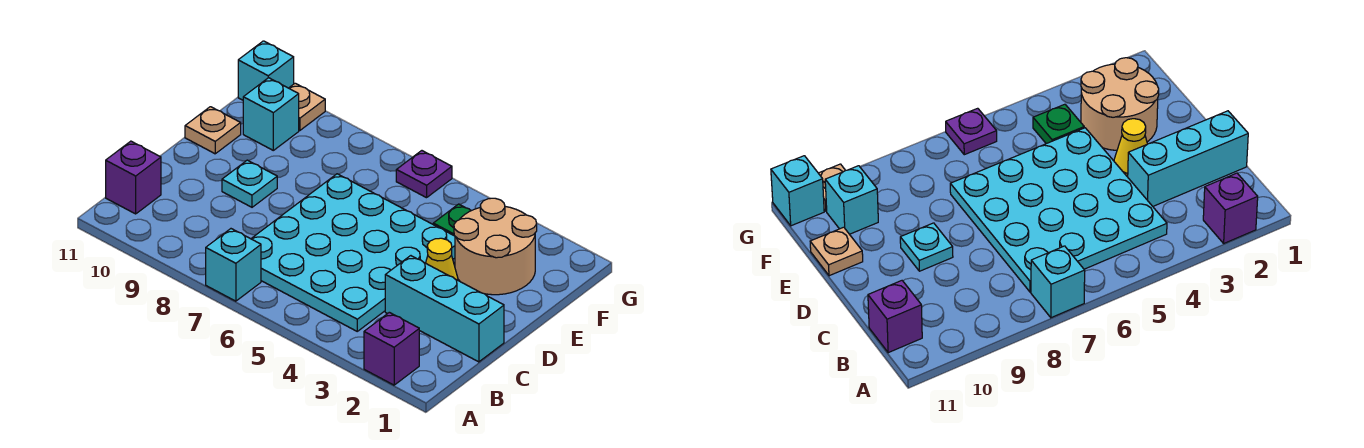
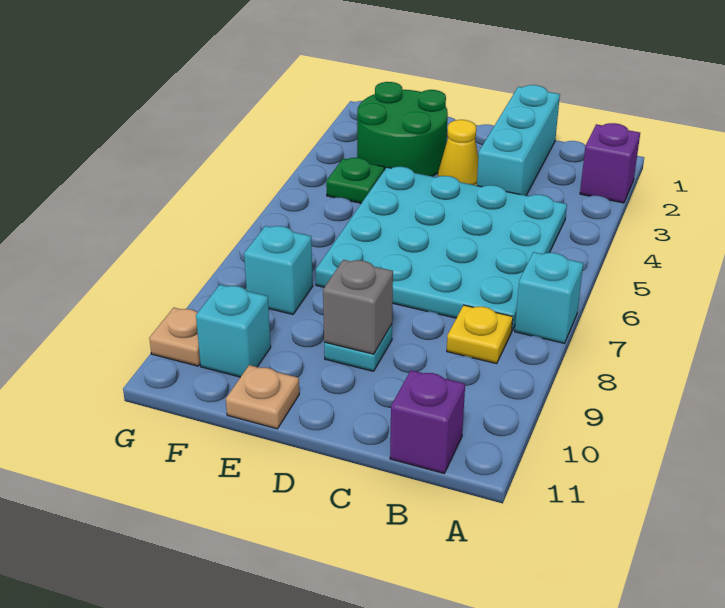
none -> yellow plate B8 level 1
none -> grey brick D9 level 2
tan round brick E2:F3 level 1 -> green round brick E2:F3 level 1
purple plate G6 level 1 -> none
cyan brick G11 level 1 -> cyan brick F8 level 1

